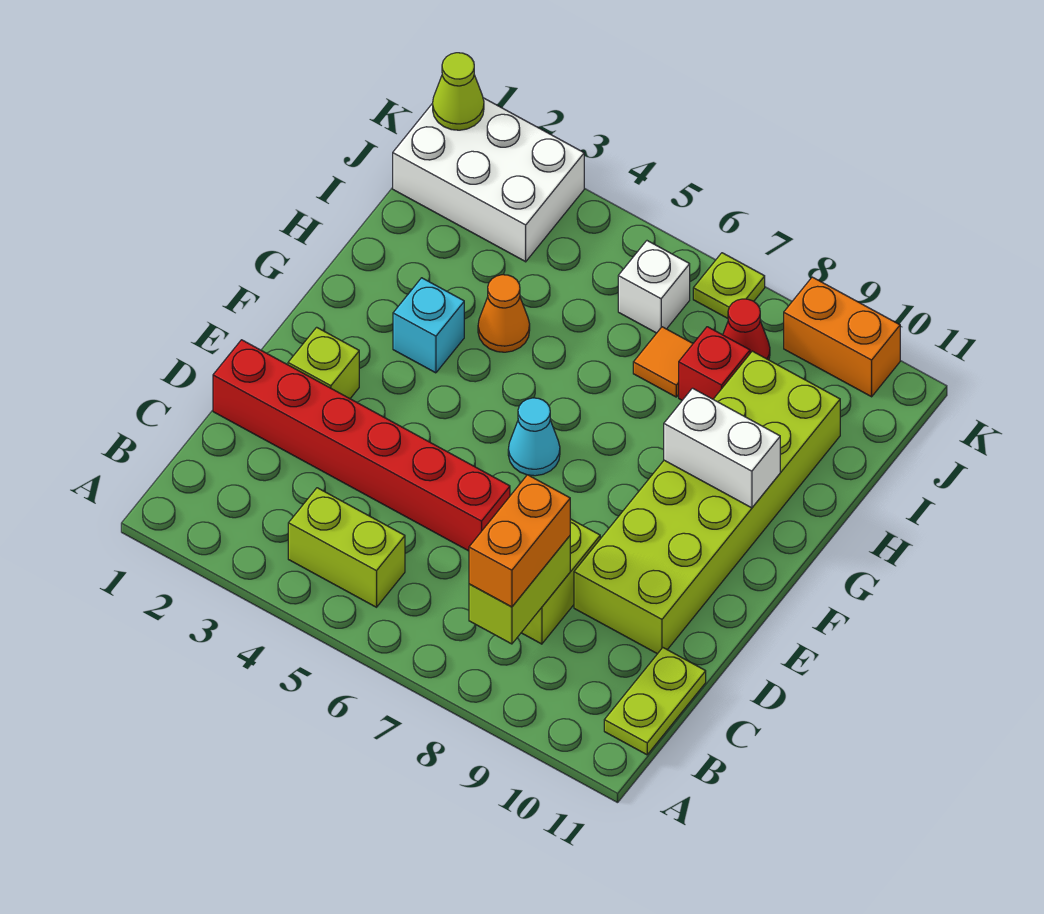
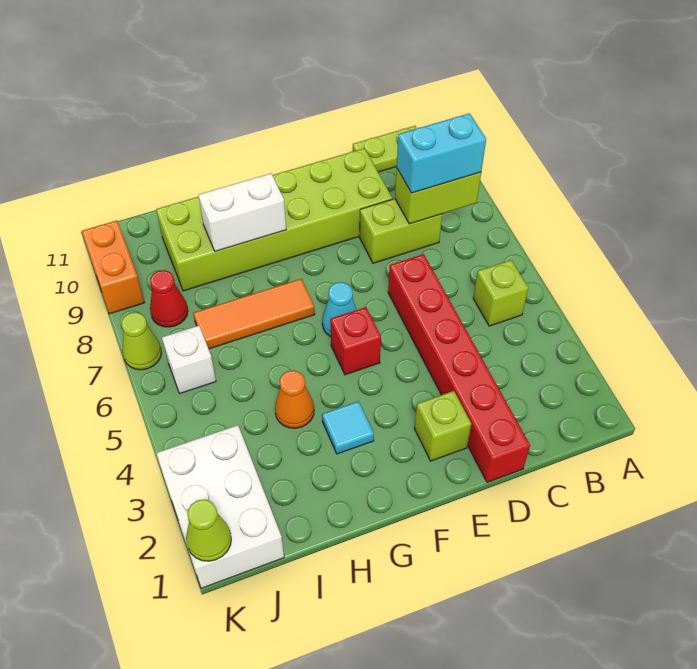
lime brick B4:B5 level 1 -> lime brick B5 level 1
orange brick B8:C8 level 3 -> cyan brick B8:C8 level 3
cyan brick G3 level 1 -> cyan tile G3 level 1
white brick G9:G10 level 2 -> white brick G9:H9 level 2
orange tile I7 level 1 -> orange tile G7:I7 level 1
red brick I8 level 1 -> red brick F5 level 1
lime plate K7 level 1 -> lime cone K7 level 1

